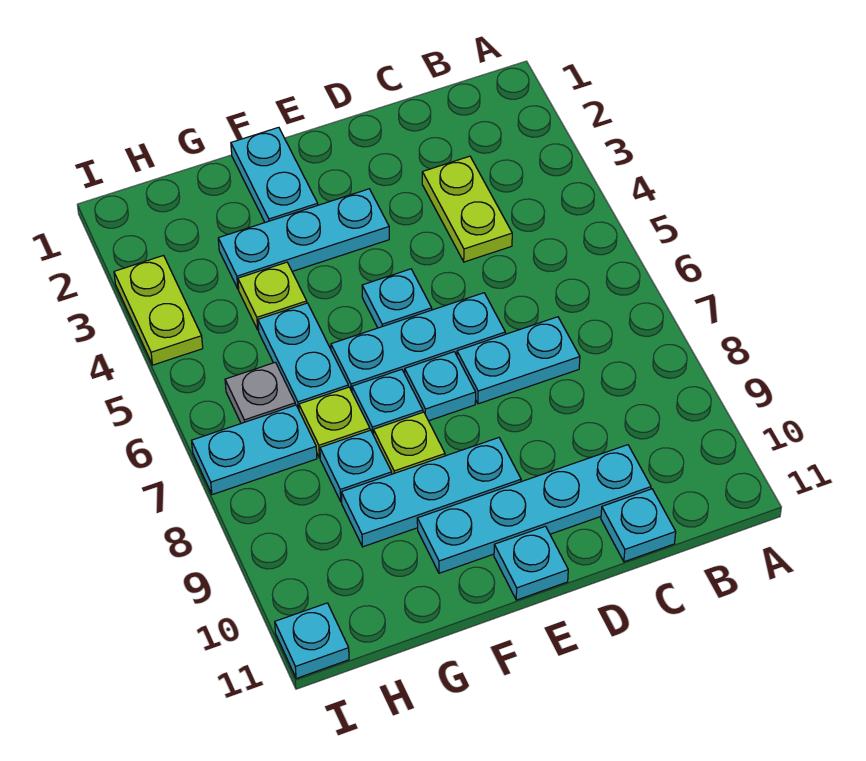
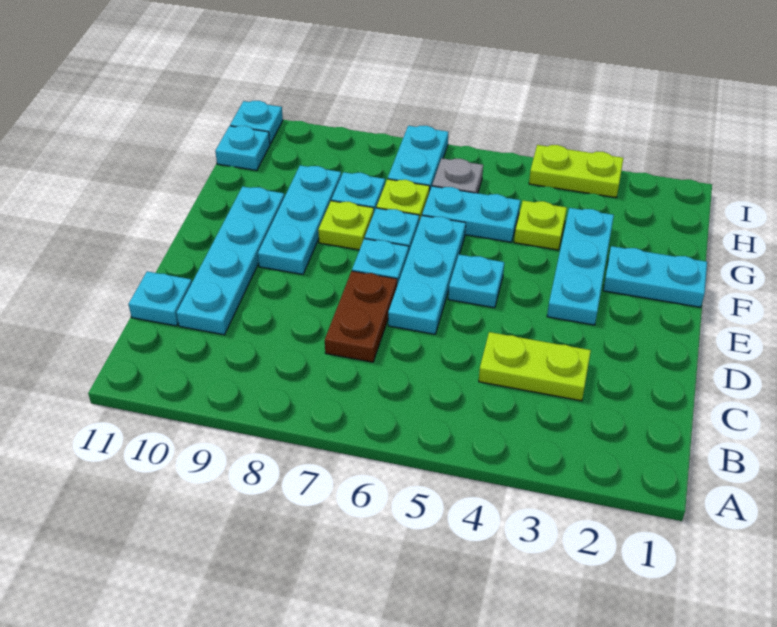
cyan plate C7:D7 level 1 -> brown plate C7:D7 level 1
cyan plate E11 level 1 -> cyan plate H11 level 1

